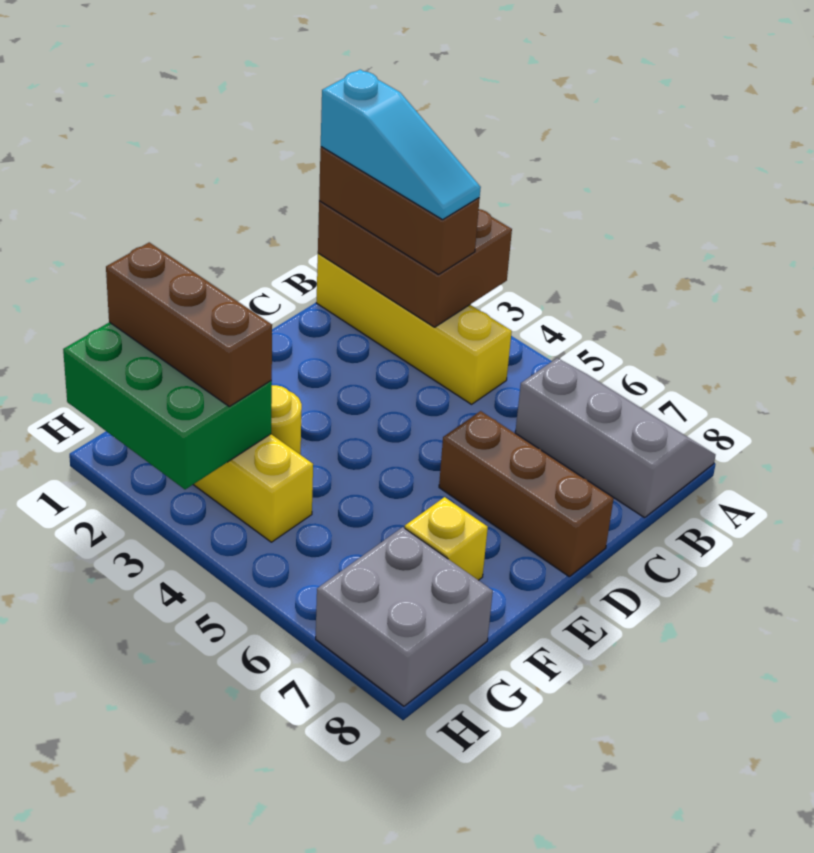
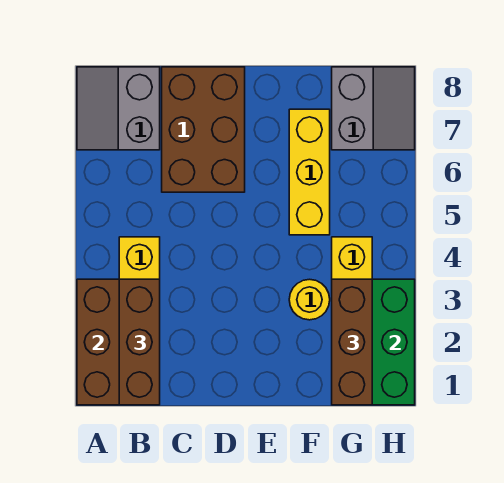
grey slope A6:B8 level 1 top B -> grey slope A7:B8 level 1 top B
cyan slope B1:B3 level 4 top 1 -> none
brown brick D6:D8 level 1 -> brown brick C6:D8 level 1
yellow brick F7 level 1 -> yellow brick F5:F7 level 1
grey brick G7:H8 level 1 -> grey slope G7:H8 level 1 top G

